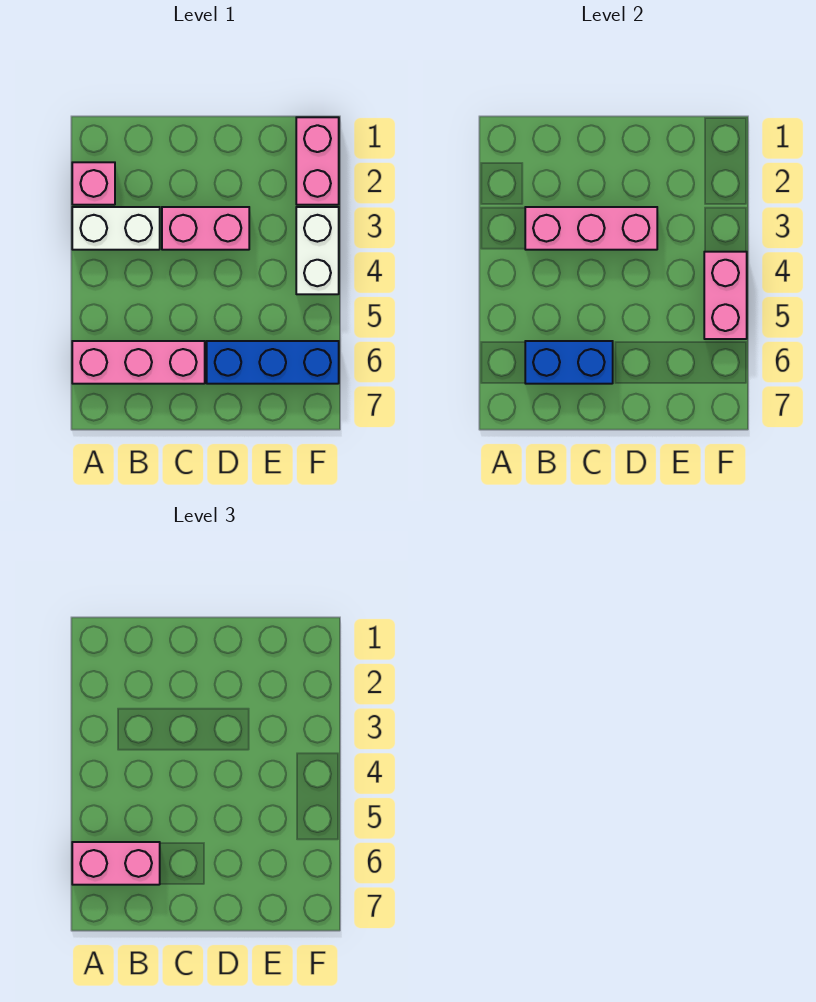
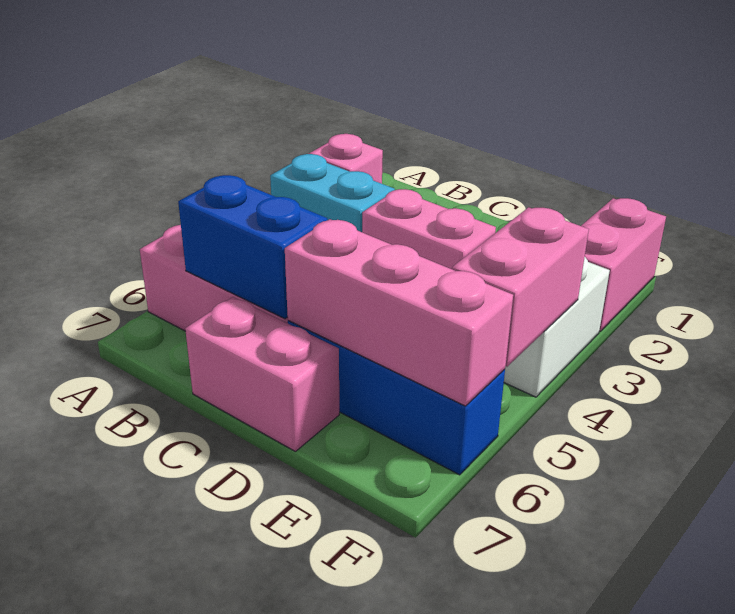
white brick A3:B3 level 1 -> cyan brick A3:B3 level 1
pink brick A6:B6 level 3 -> pink brick C7:D7 level 1
pink brick B3:D3 level 2 -> pink brick D6:F6 level 2

